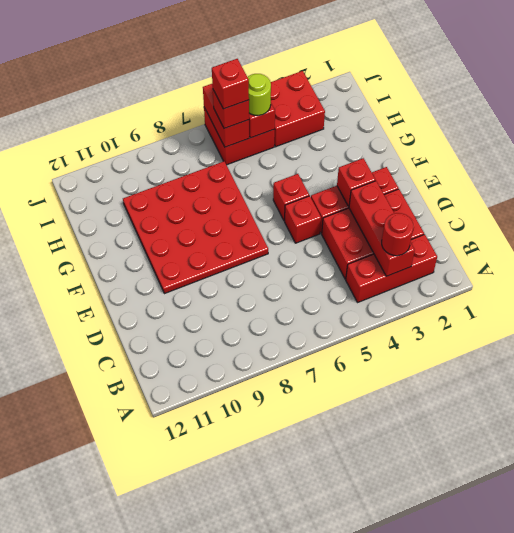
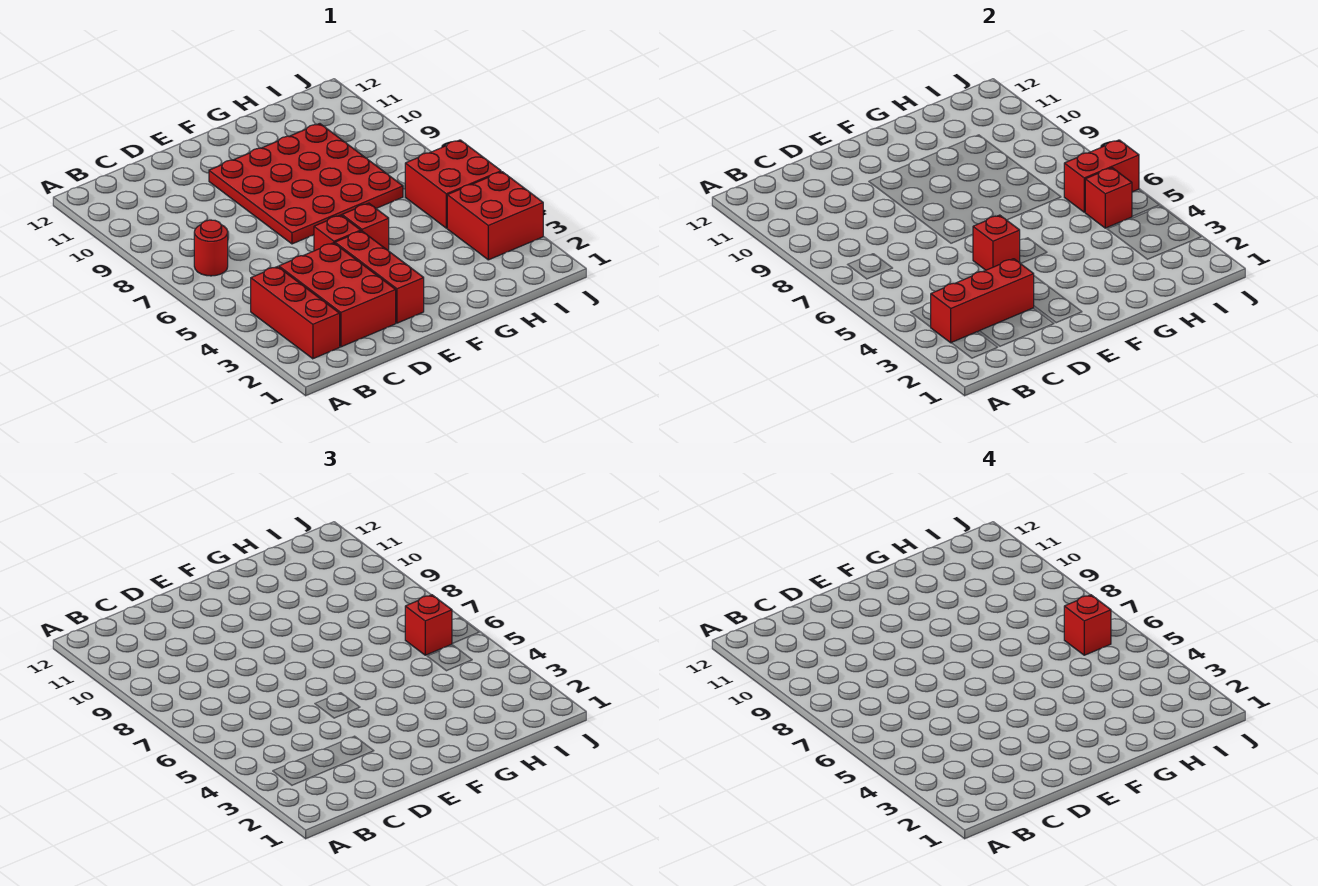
red round brick B3 level 3 -> red round brick B7 level 1
red brick E3 level 2 -> red brick E5 level 2
lime round brick I5 level 3 -> none

